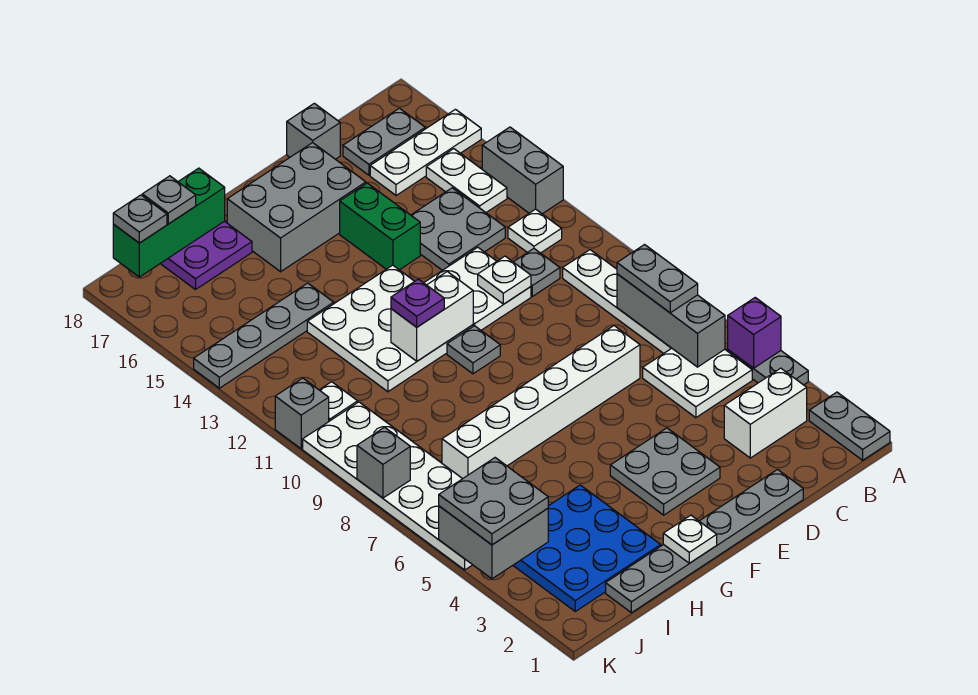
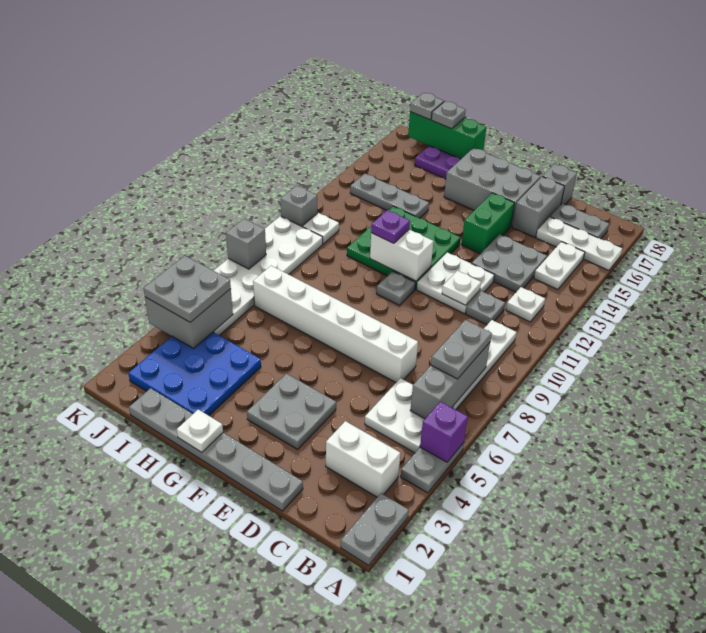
grey brick A13:A14 level 1 -> grey brick D16:D17 level 1
white plate F11:H13 level 1 -> green plate F11:H13 level 1
grey plate H14:K14 level 1 -> grey plate H14:J14 level 1

